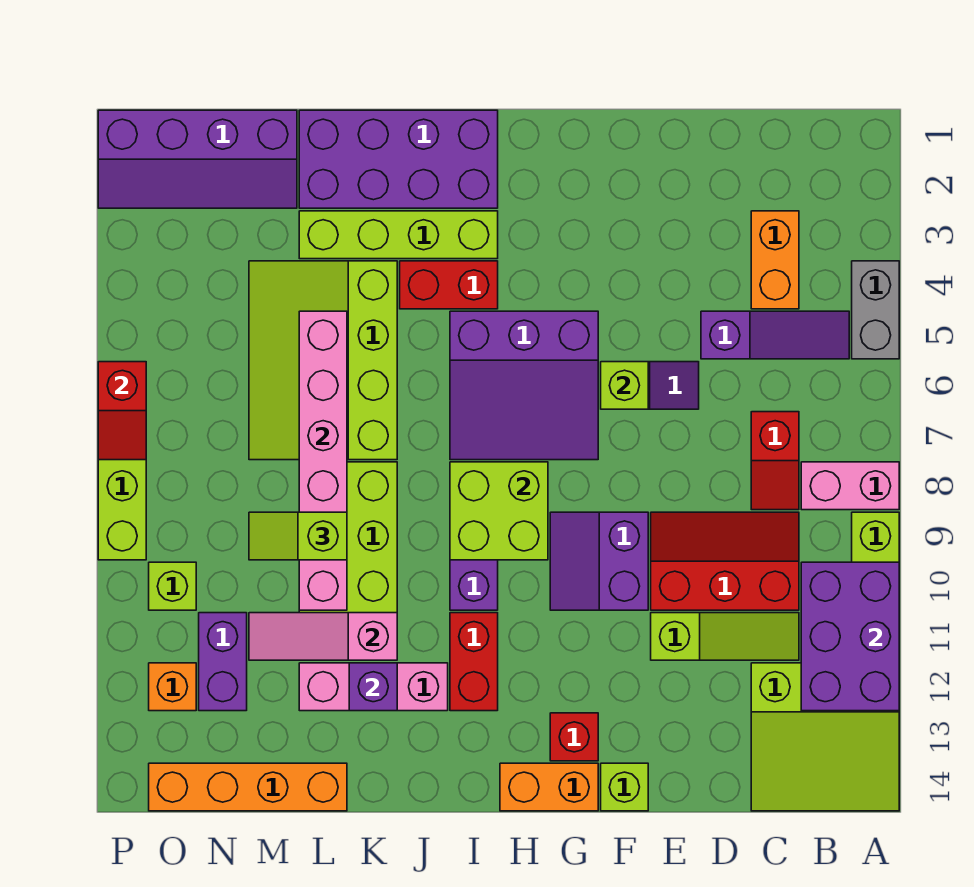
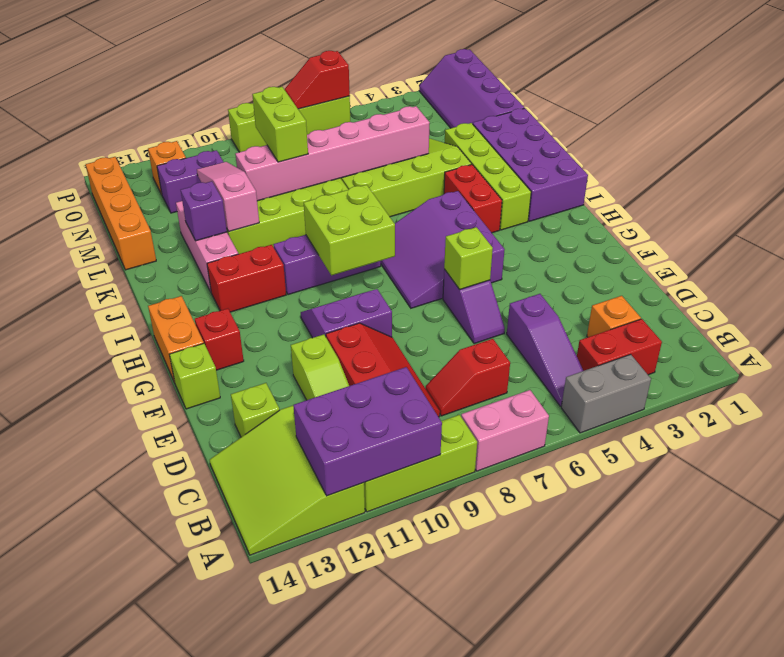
pink brick A8:B8 level 1 -> pink brick A7:A8 level 1
none -> red brick B3:B4 level 1
orange brick C3:C4 level 1 -> orange brick C3 level 1
lime slope L9:M9 level 3 top L -> lime brick L9:M9 level 3
lime brick O10 level 1 -> lime brick D13 level 1

